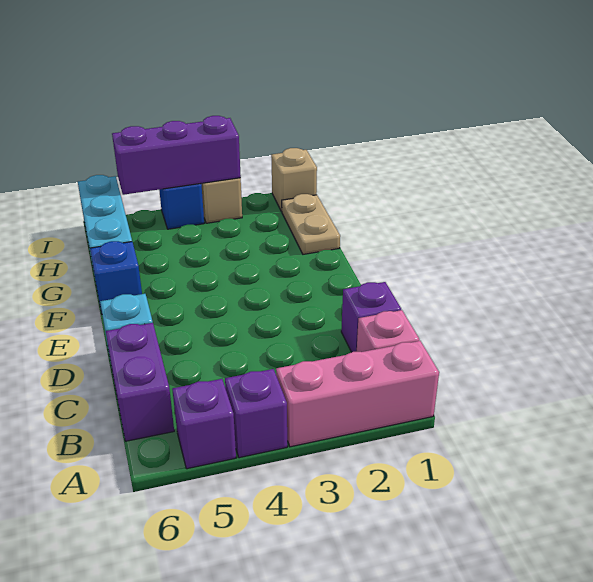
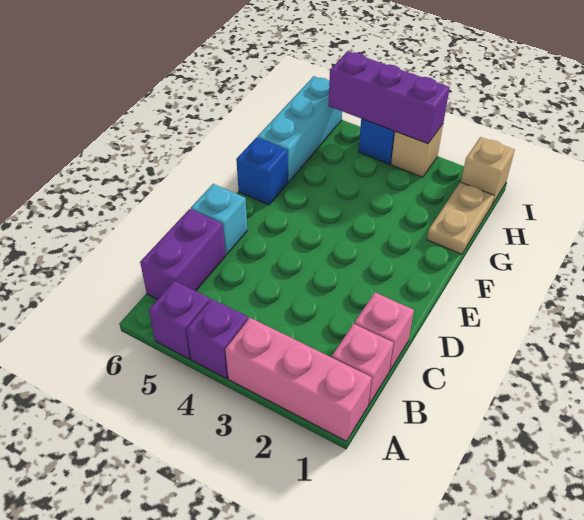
purple brick C1 level 1 -> pink brick C1 level 1

